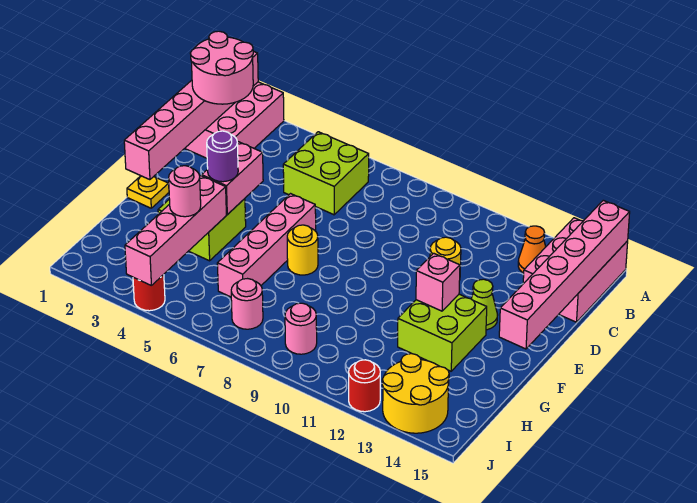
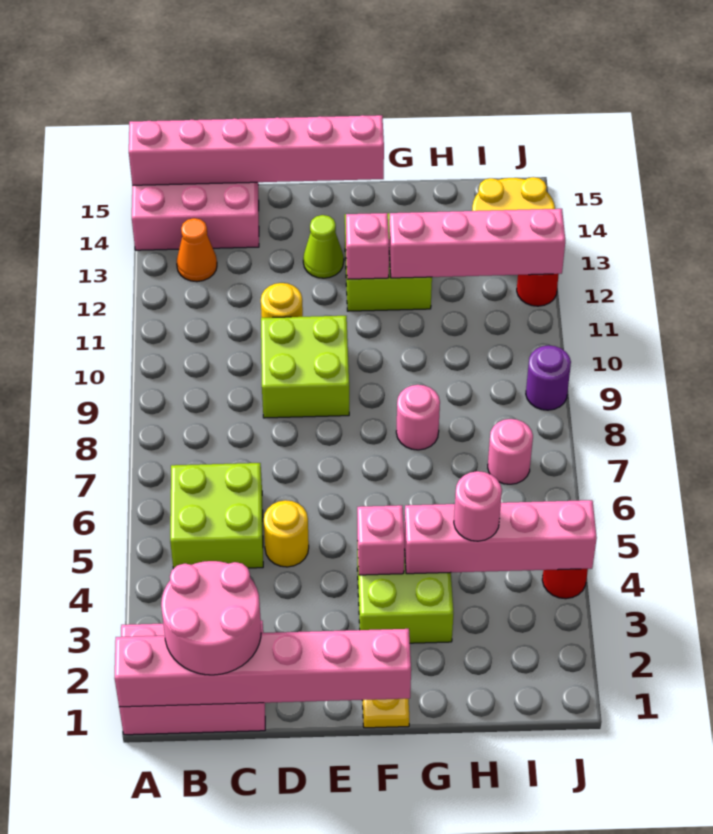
none -> lime brick D9:E10 level 1
pink brick E4:F4 level 2 -> pink brick F4 level 2
pink brick E6:H6 level 1 -> pink brick G12:J12 level 2
purple round brick F4 level 3 -> purple round brick J9 level 1
yellow round brick F7 level 1 -> yellow round brick D5 level 1
pink round brick I9 level 1 -> pink round brick G8 level 1

